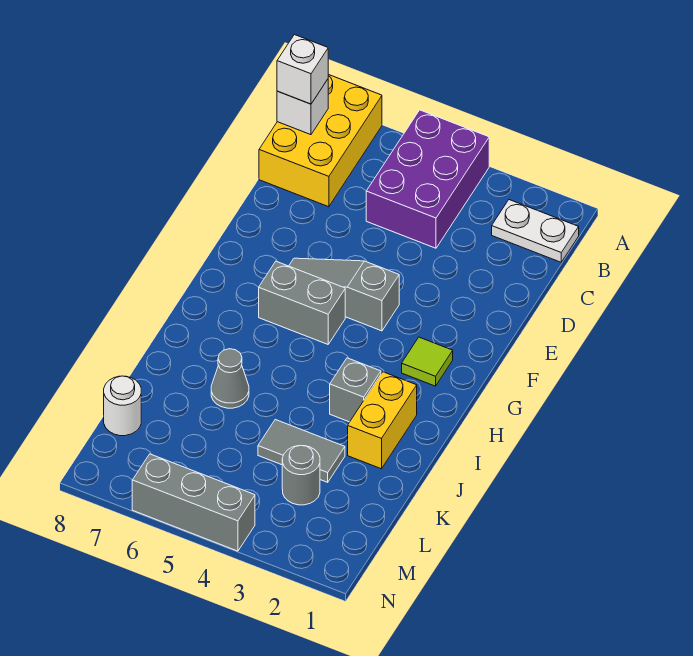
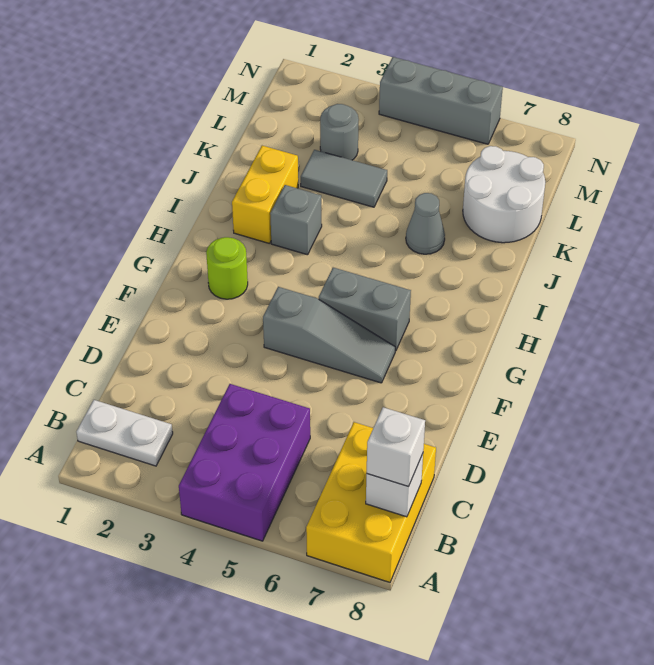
lime tile G2 level 1 -> lime round brick G2 level 1
white round brick L8 level 1 -> white round brick K7:L8 level 1

